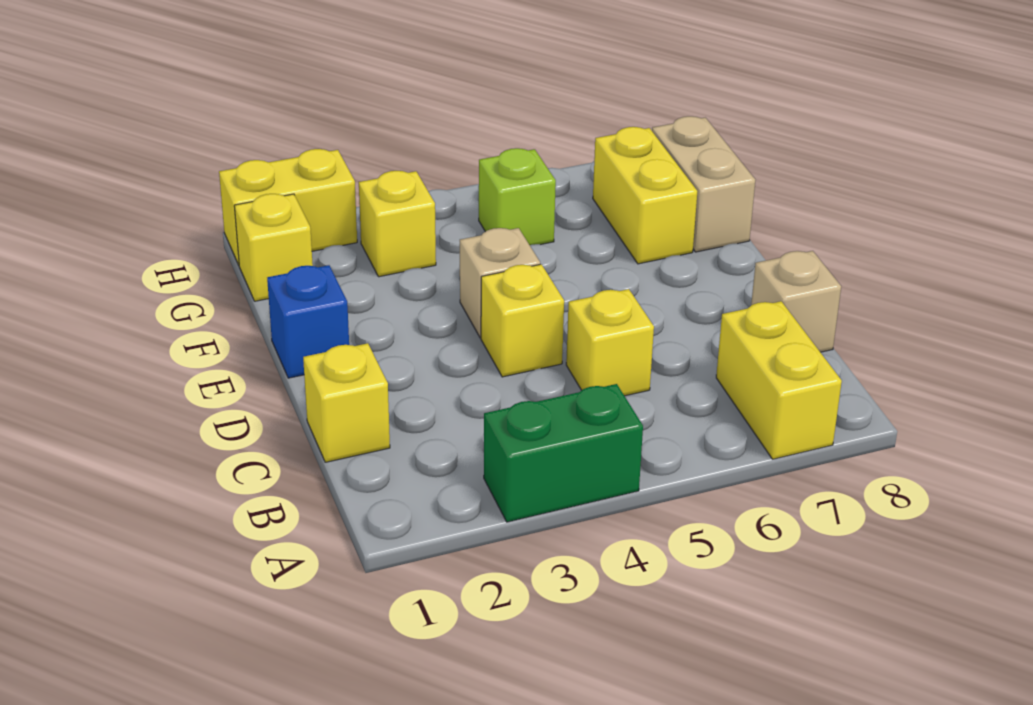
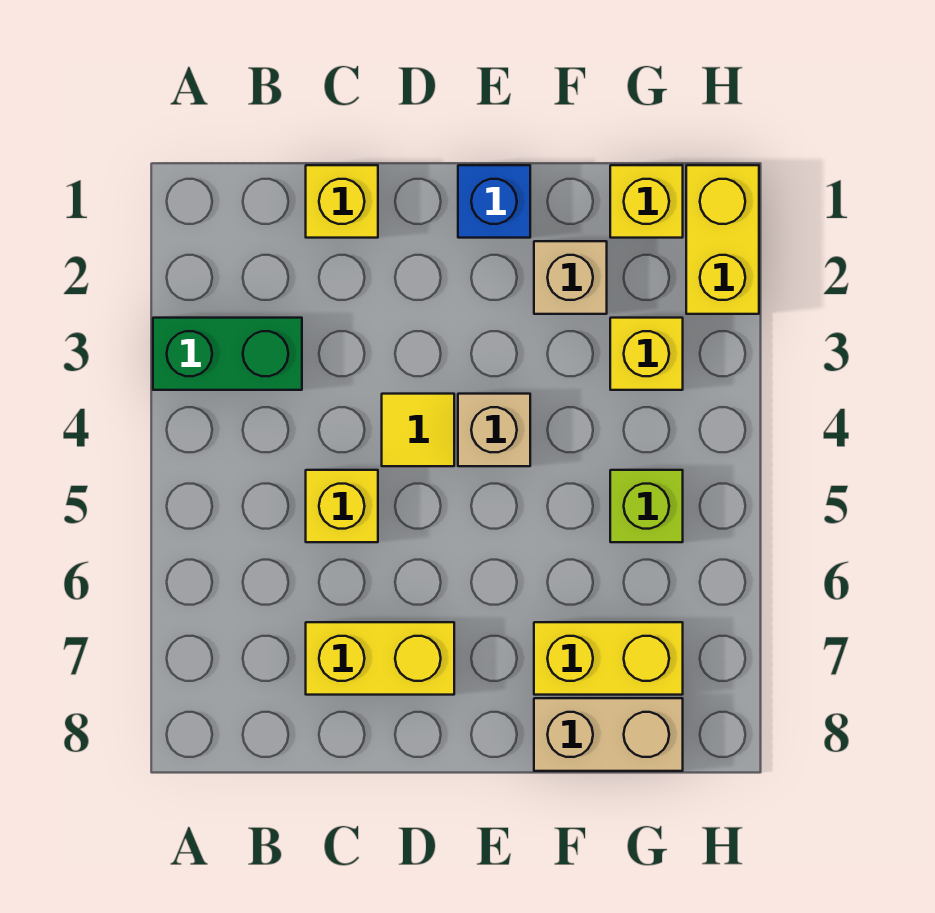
green brick A3:A4 level 1 -> green brick A3:B3 level 1
yellow brick A7:B7 level 1 -> yellow brick C7:D7 level 1
tan brick C8 level 1 -> tan brick F2 level 1
yellow brick D4 level 1 -> yellow tile D4 level 1

